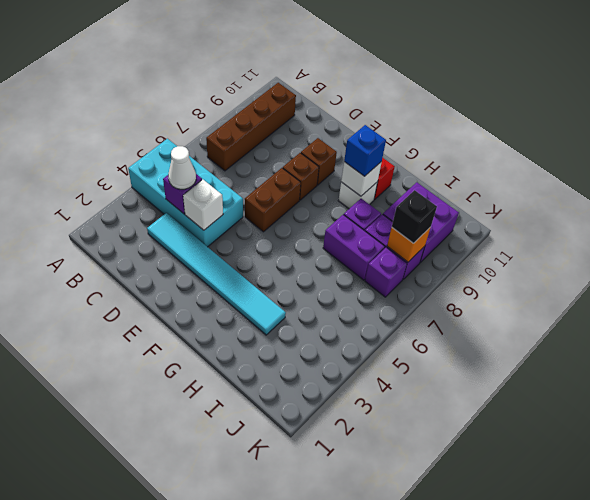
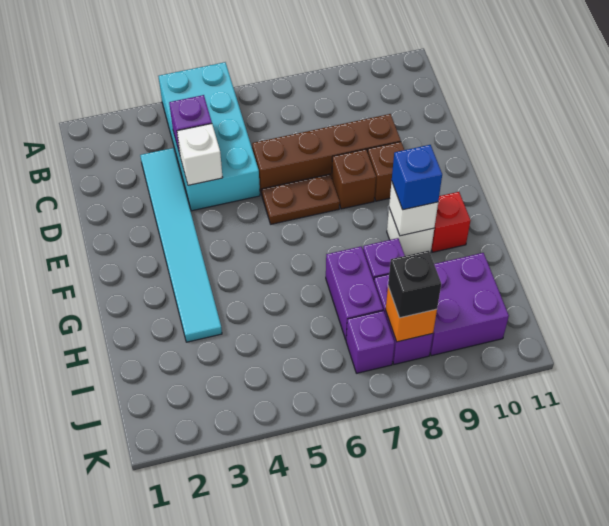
brown brick B7:B10 level 1 -> brown brick D6:D9 level 1
white cone C4 level 3 -> none
brown brick E6:E7 level 1 -> brown plate E6:E7 level 1

